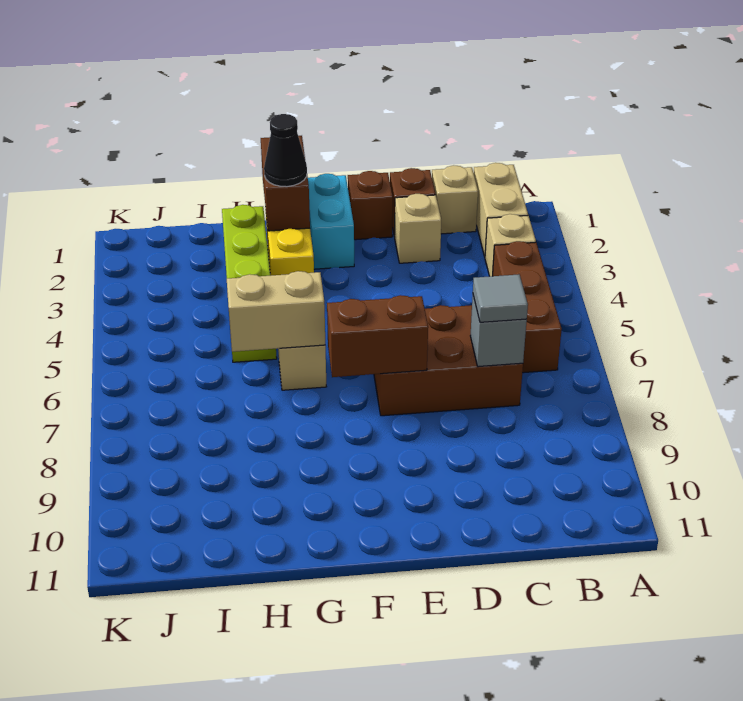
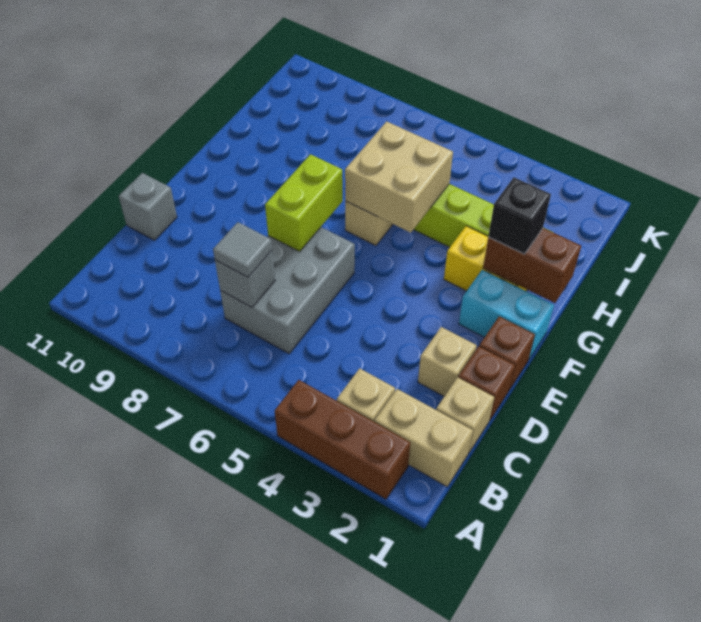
brown brick B4:B6 level 1 -> brown brick A2:A4 level 1
brown brick C6:E7 level 1 -> grey brick C6:E7 level 1
none -> grey brick D11 level 1
brown brick E7:F7 level 2 -> lime brick E7:F7 level 2
black cone G2 level 3 -> black brick G2 level 3
tan brick G6:H6 level 2 -> tan brick G5:H6 level 2

